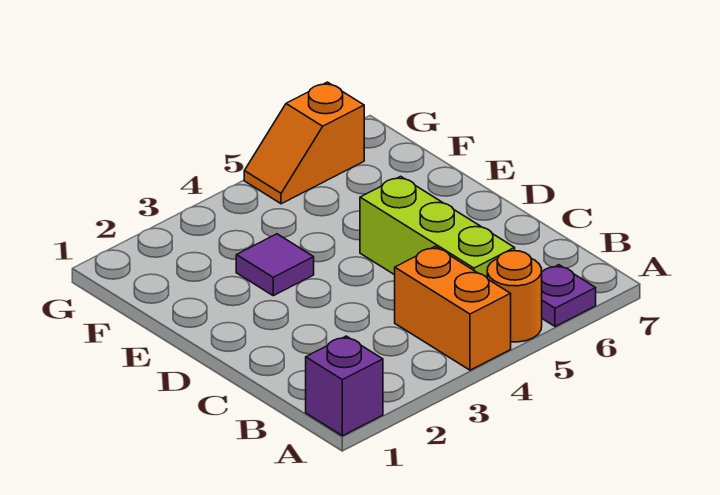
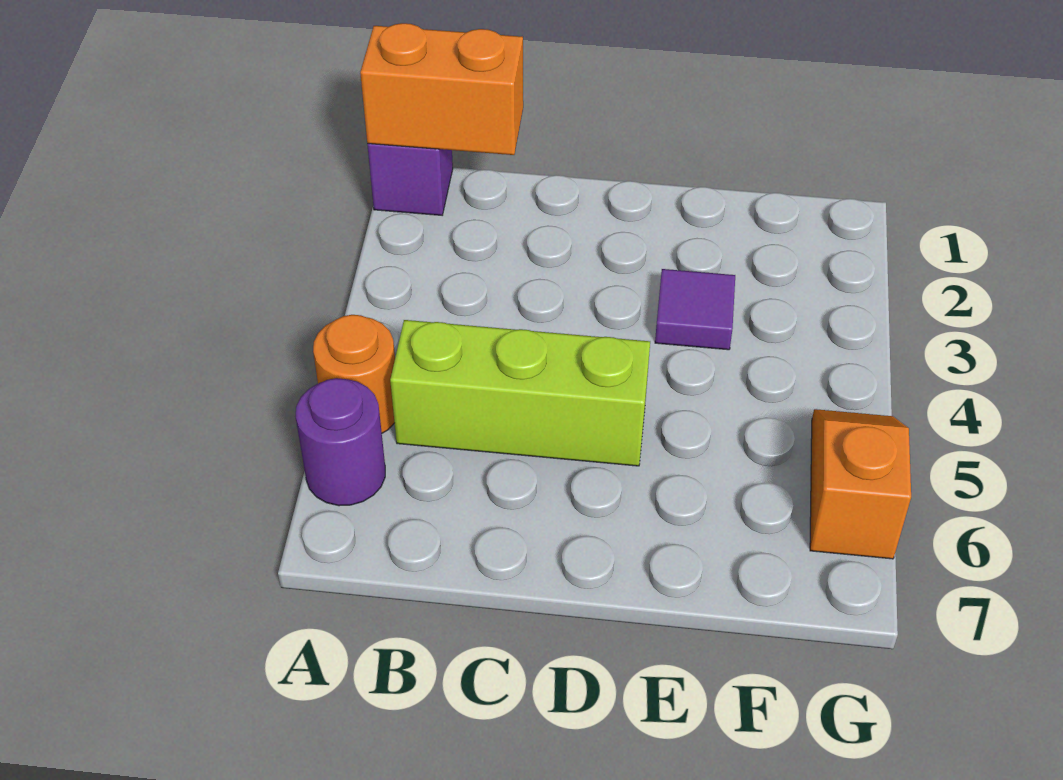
orange brick A4:B4 level 1 -> orange brick A1:B1 level 2
purple plate A6 level 1 -> purple round brick A6 level 1

